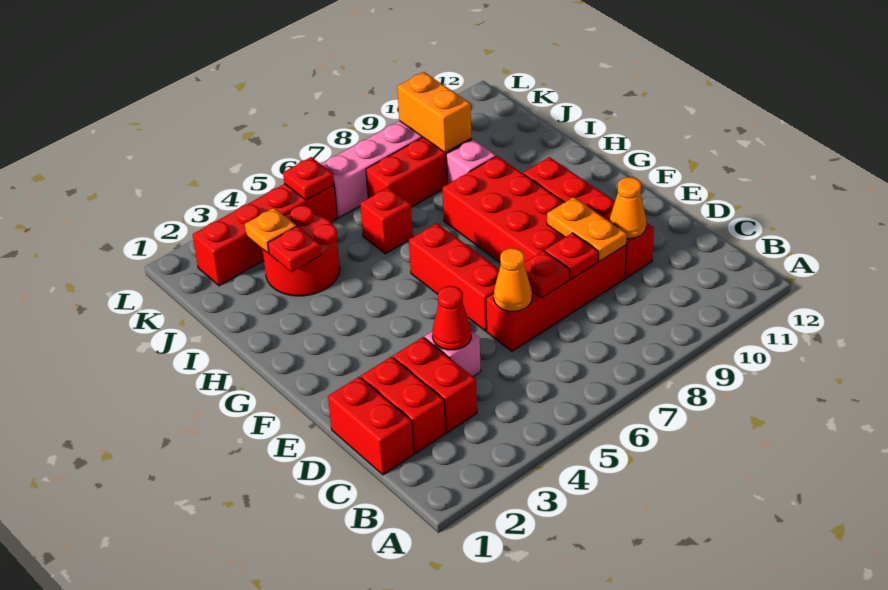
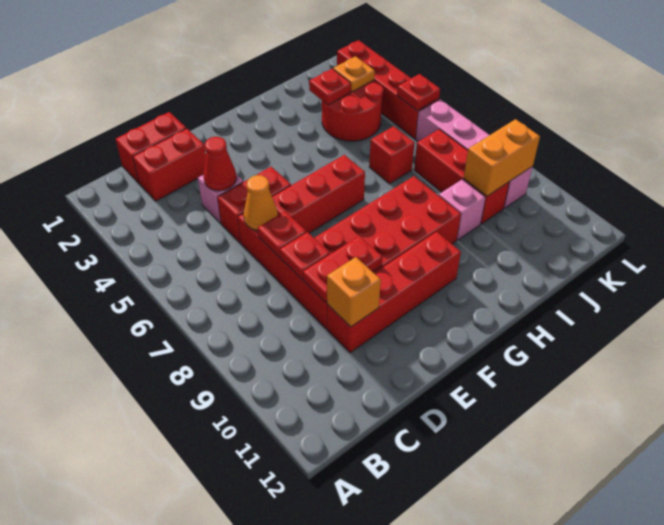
red brick C3:D3 level 1 -> red brick D5:E5 level 1
orange plate D9:E9 level 2 -> red plate D9:E9 level 2
orange cone D10 level 2 -> orange brick D10 level 2

